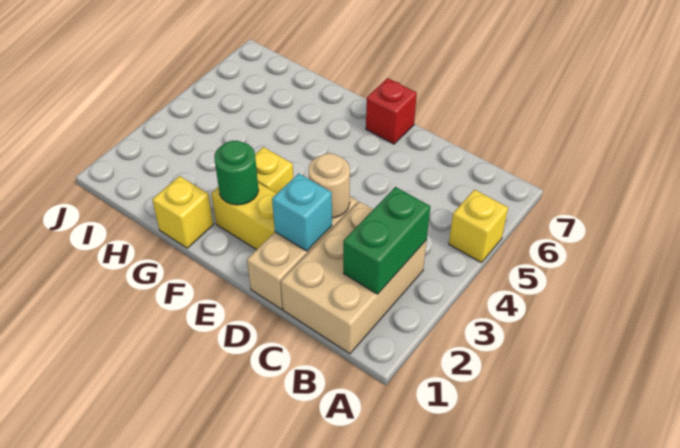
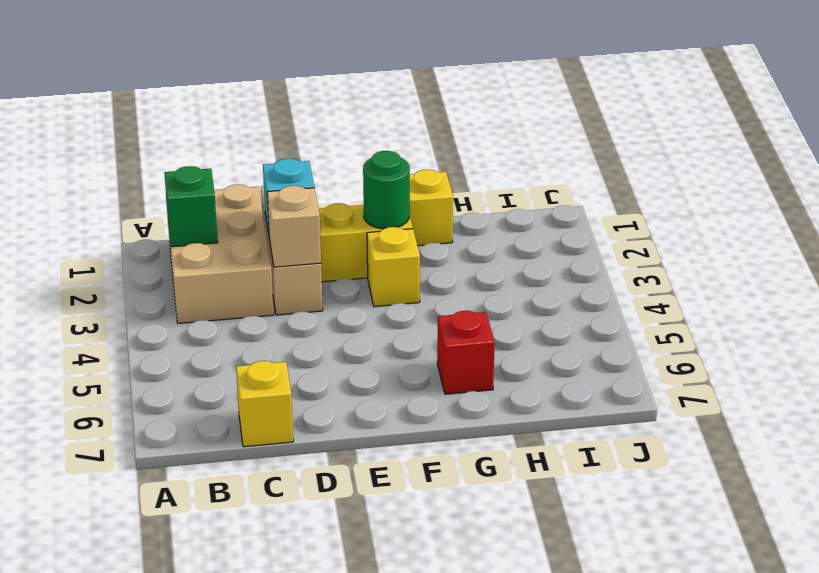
yellow brick A5 level 1 -> yellow brick C7 level 1
green brick B2:B3 level 2 -> green brick B2 level 2
tan round brick D3 level 2 -> tan brick D3 level 2
red brick E7 level 1 -> red brick G6 level 1

